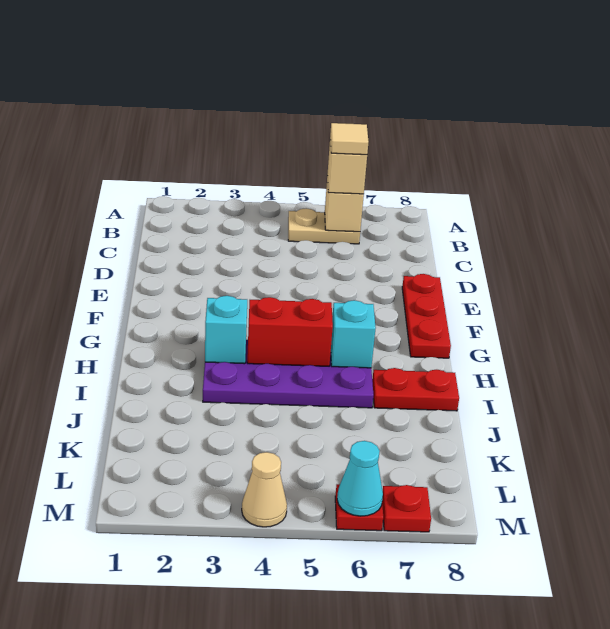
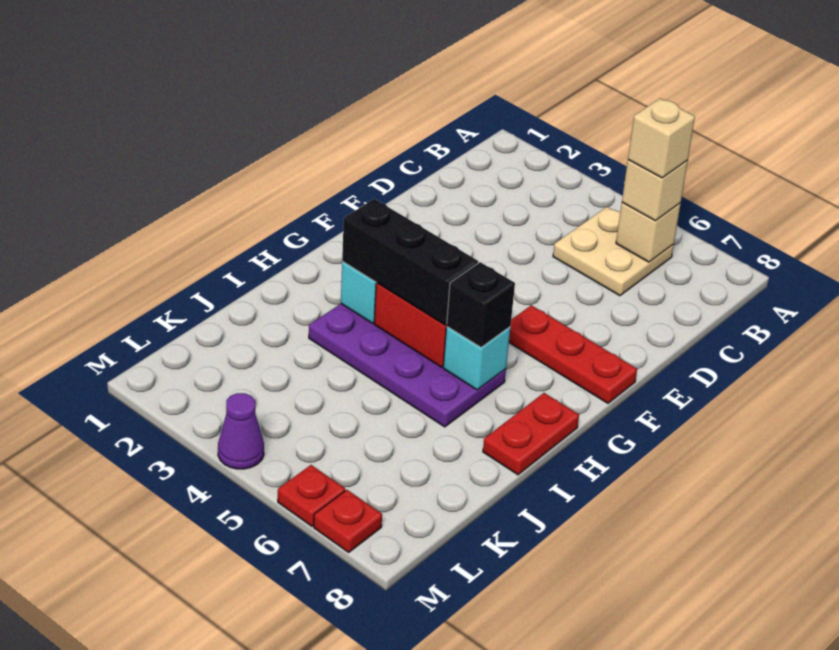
tan plate B5:B6 level 1 -> tan plate B5:C6 level 1
tan tile B6 level 4 -> tan brick B6 level 4
red plate E8:G8 level 1 -> red plate F6:F8 level 1
none -> black brick H3:H5 level 3
none -> black brick H6 level 3
red plate I7:I8 level 1 -> red plate H8:I8 level 1
tan cone M4 level 1 -> purple cone M4 level 1
cyan cone M6 level 2 -> none

